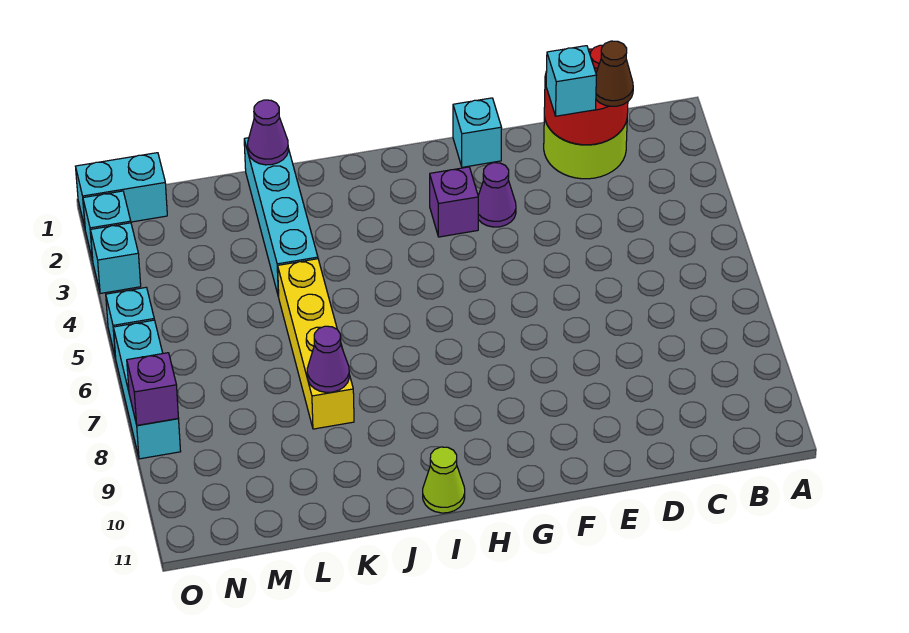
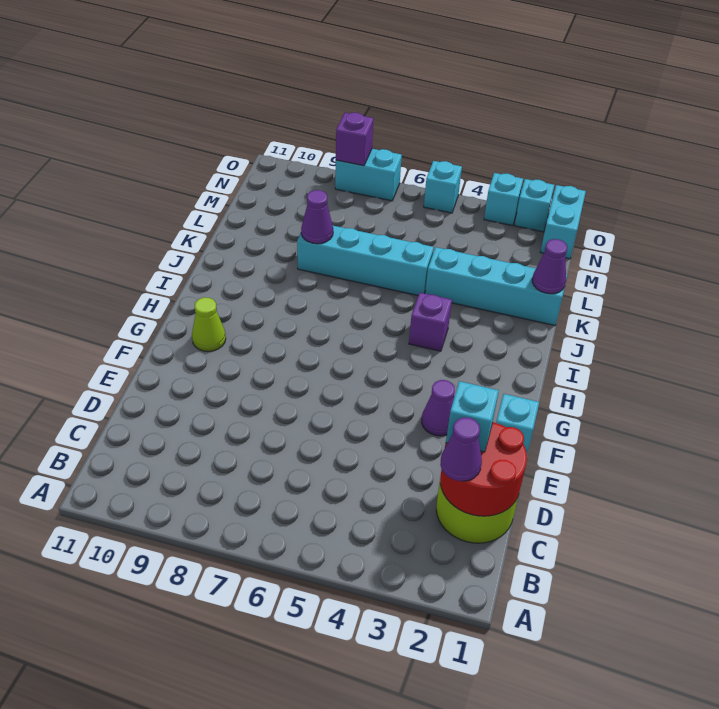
brown cone C2 level 3 -> purple cone C2 level 3
purple brick G3 level 1 -> purple brick I4 level 1
lime cone I11 level 1 -> lime cone G10 level 1
yellow brick K5:K8 level 1 -> cyan brick K5:K8 level 1
cyan brick O6:O8 level 1 -> cyan brick O7:O8 level 1

